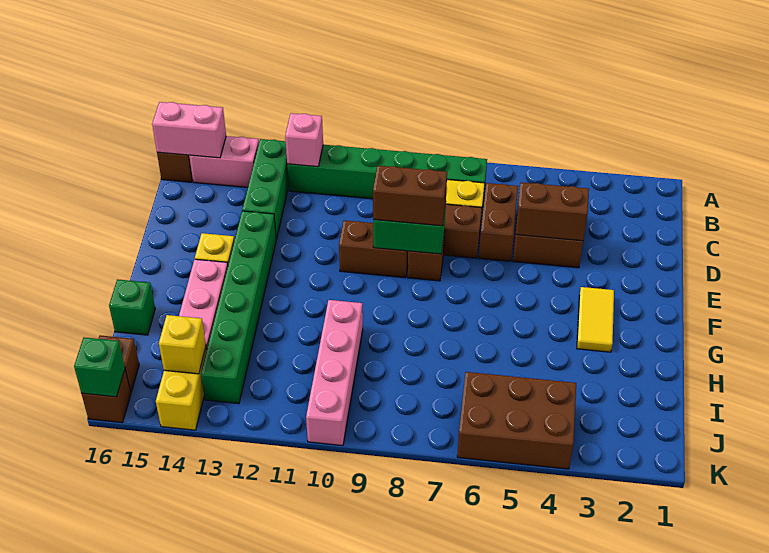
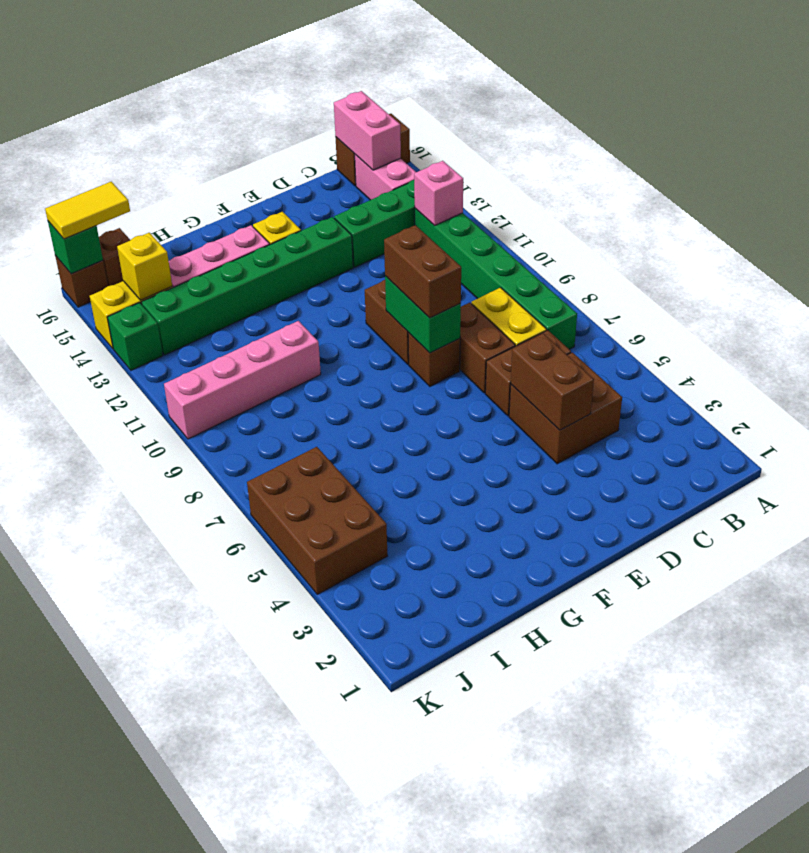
yellow tile F3:G3 level 1 -> yellow tile J16:K16 level 3
green brick H16 level 1 -> green brick K13 level 1

